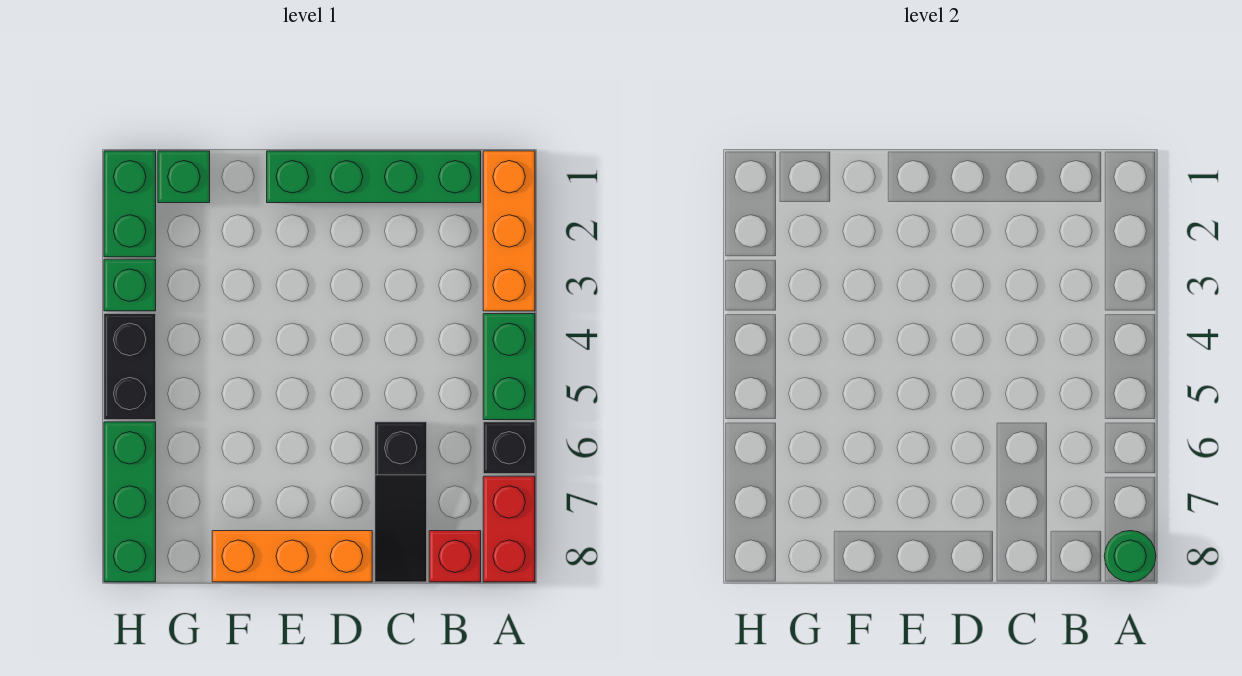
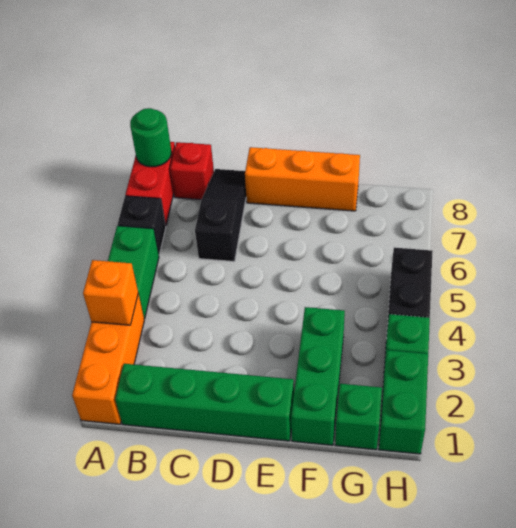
none -> orange brick A3 level 2
green brick H6:H8 level 1 -> green brick F1:F3 level 1

